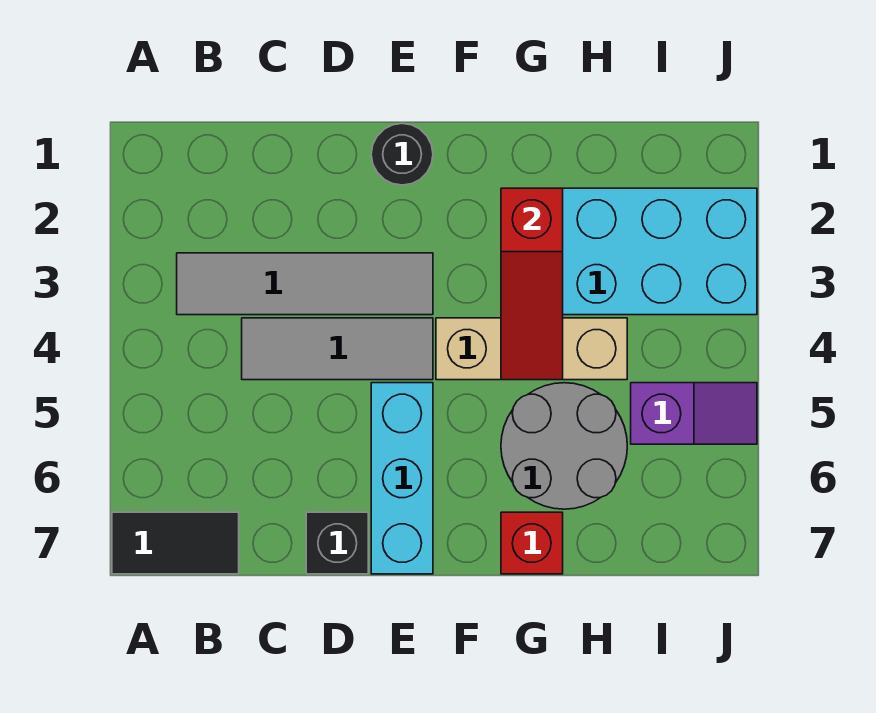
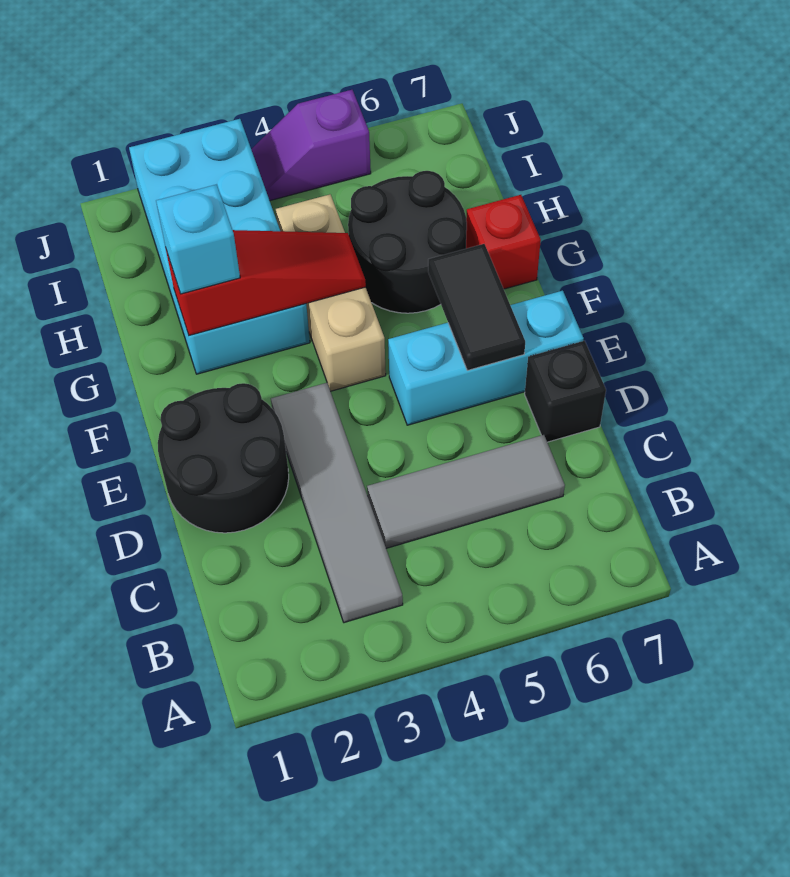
black tile A7:B7 level 1 -> black tile E6:F6 level 2
grey tile C4:E4 level 1 -> grey tile C4:C6 level 1
black round brick E1 level 1 -> black round brick D1:E2 level 1
none -> cyan brick G2 level 3
grey round brick G5:H6 level 1 -> black round brick G5:H6 level 1
purple slope I5:J5 level 1 top I -> purple slope J4:J5 level 1 top 5

